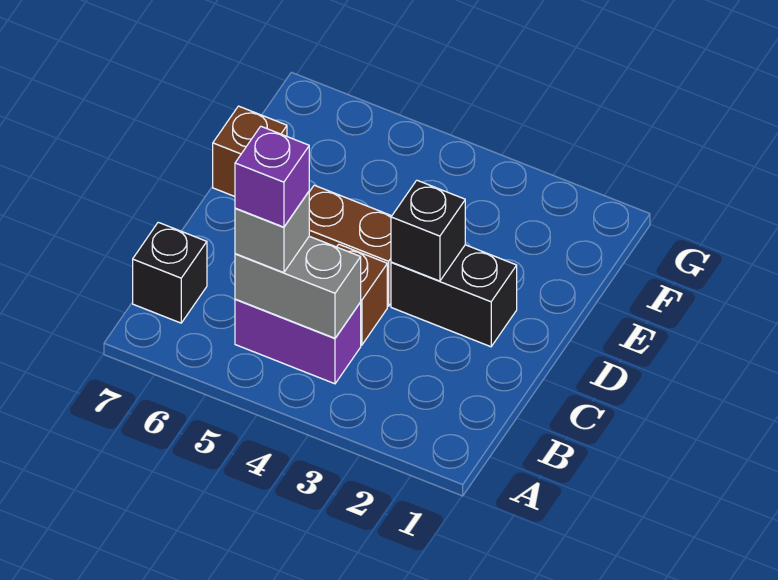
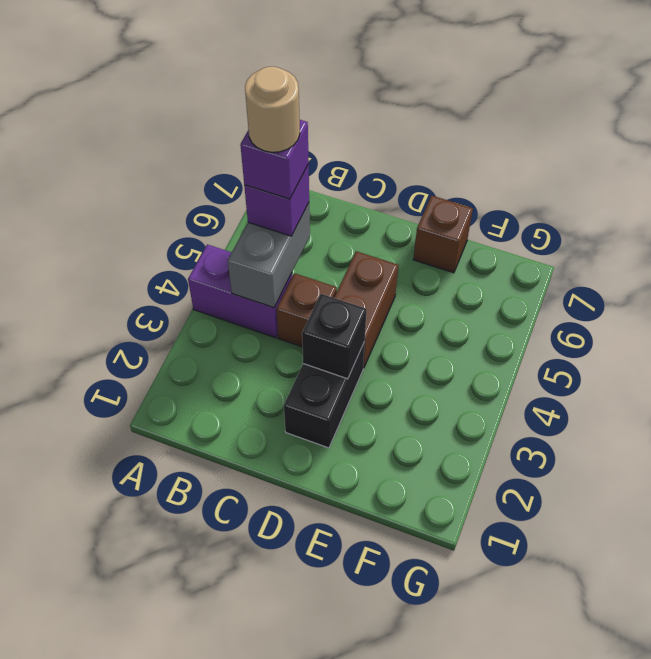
purple brick B4:B5 level 1 -> purple brick A4:B4 level 1
grey brick B5 level 3 -> purple brick B5 level 3
none -> tan round brick B5 level 5
black brick B7 level 1 -> none

